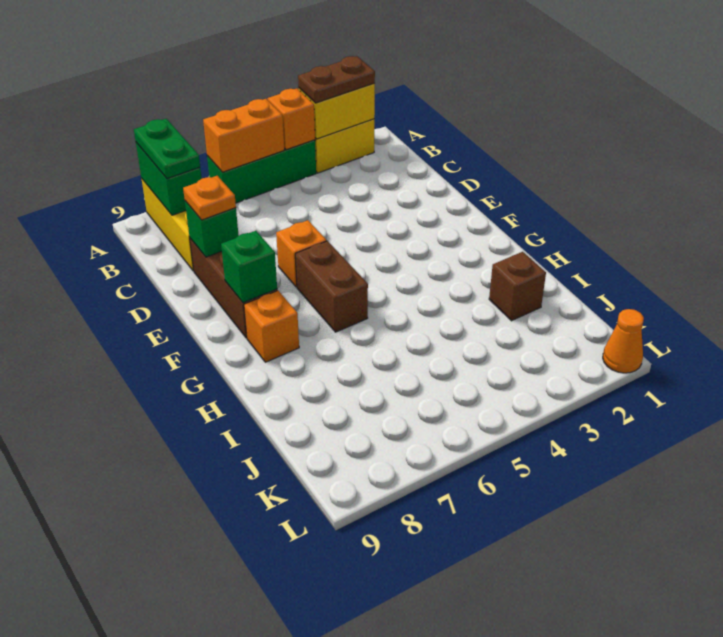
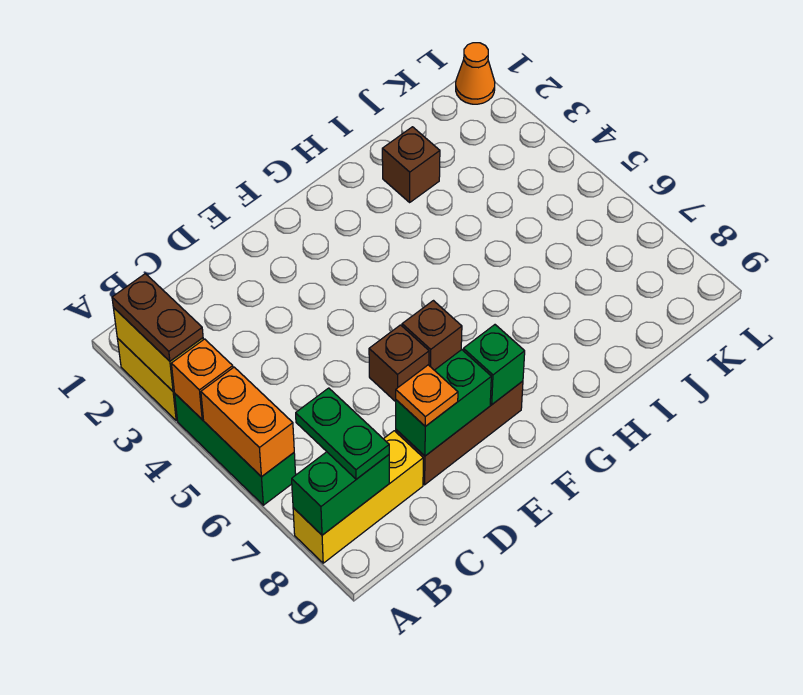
green plate A8:B8 level 3 -> green plate B7:B8 level 3
green brick D8 level 2 -> green brick D8:E8 level 2
orange brick E6 level 1 -> brown brick E6 level 1
brown brick F6:G6 level 1 -> brown brick F6 level 1
orange brick G8 level 1 -> none

